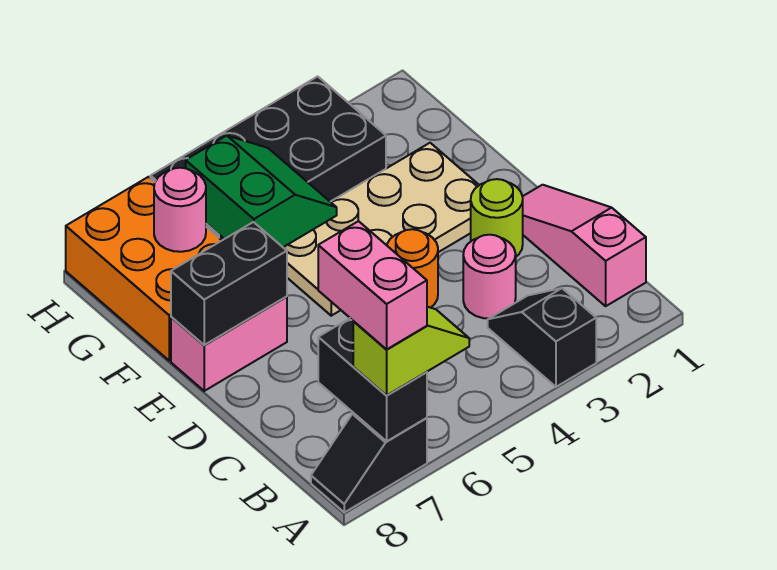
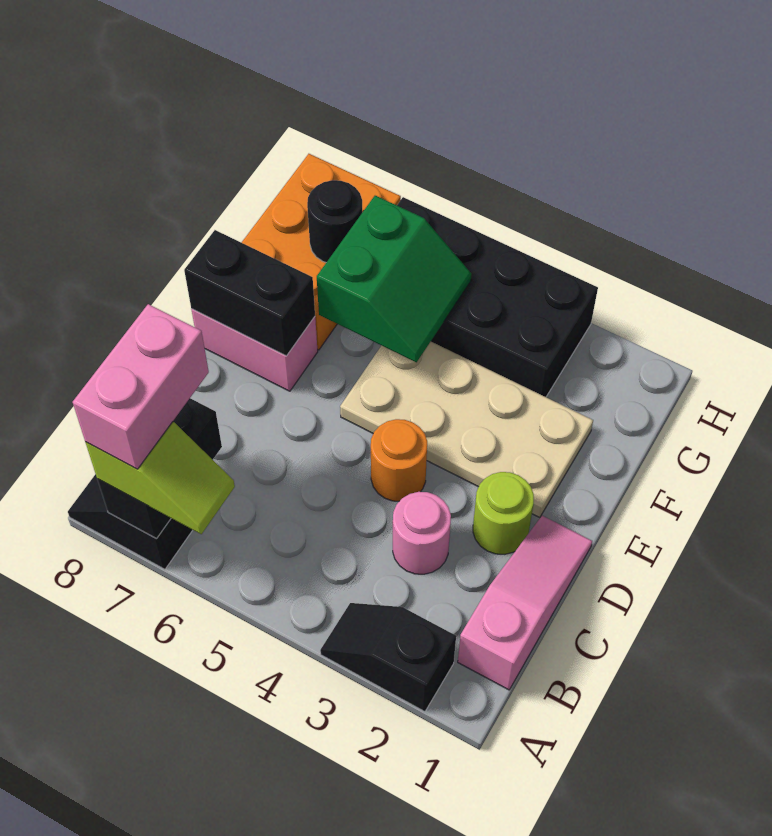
black slope A3:B3 level 1 top A -> black slope A2:A3 level 1 top 2
pink round brick G7 level 2 -> black round brick G7 level 2

